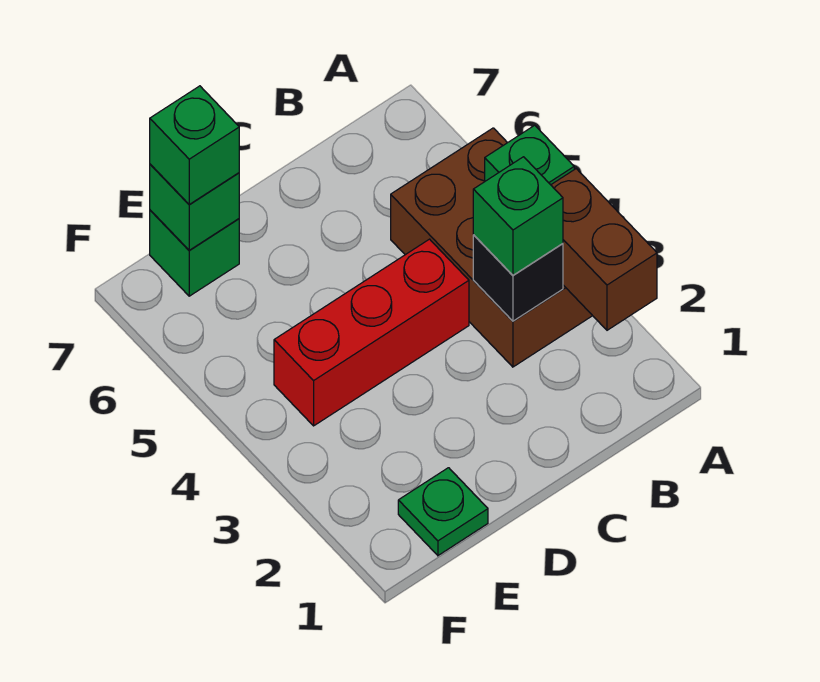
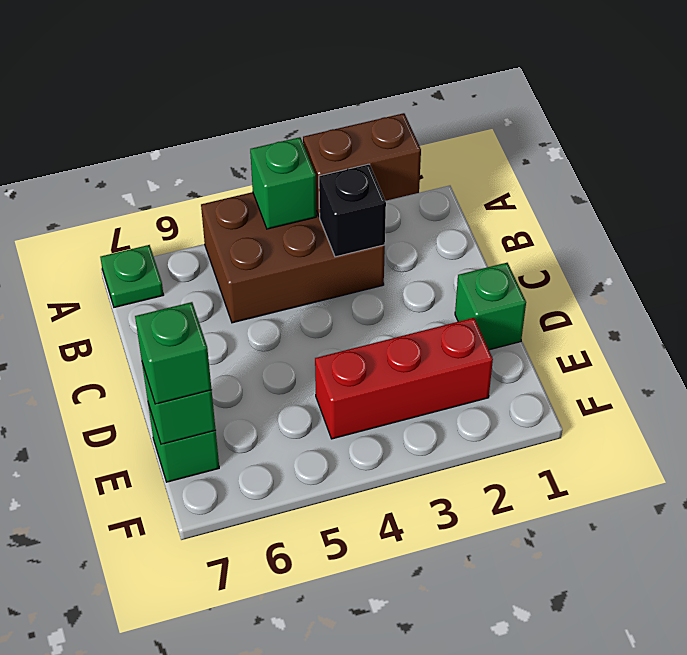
green brick B3 level 3 -> green brick D1 level 1
red brick C4:E4 level 1 -> red brick E2:E4 level 1
green plate E1 level 1 -> green plate A7 level 1

